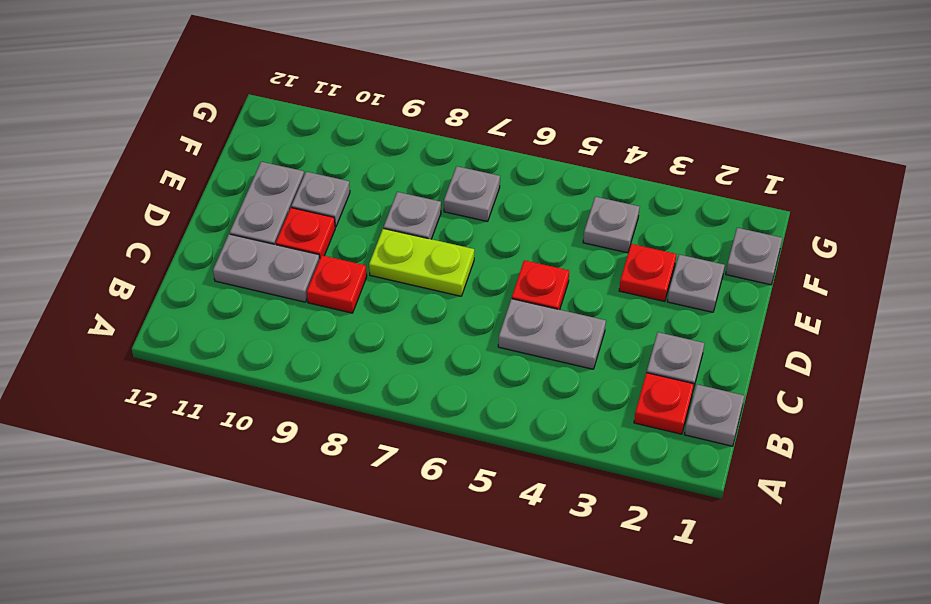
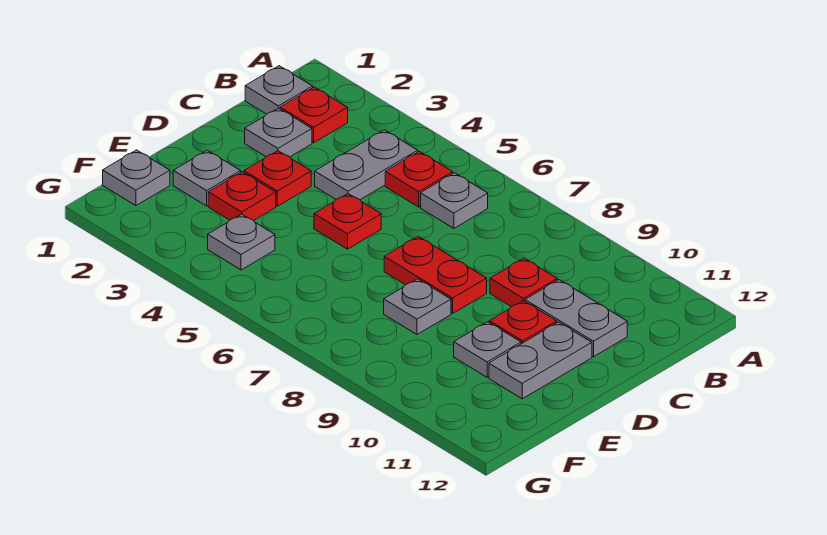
none -> red plate B5 level 1
grey plate C4:C5 level 1 -> grey plate B4:C4 level 1
none -> red plate D3 level 1
lime plate D7:D8 level 1 -> red plate D7:D8 level 1
grey plate F7 level 1 -> grey plate B6 level 1

